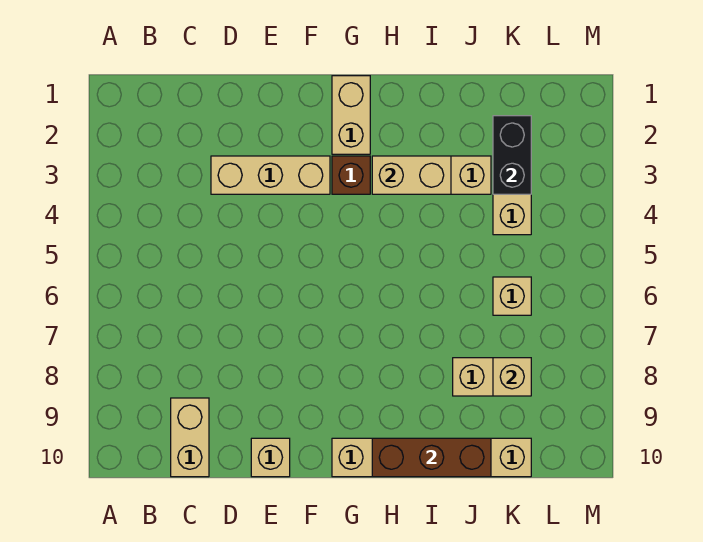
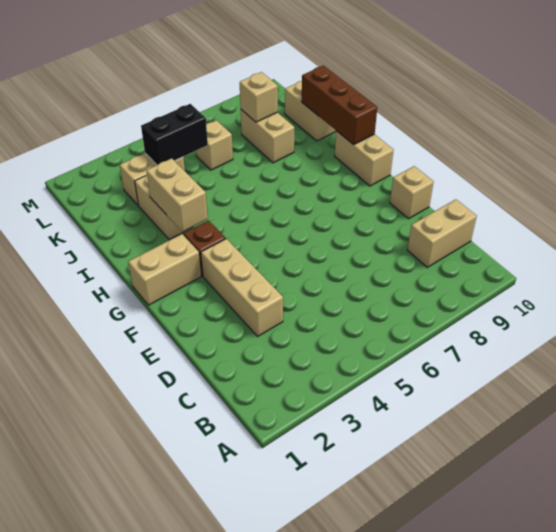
black brick K2:K3 level 2 -> black brick K4:K5 level 2

